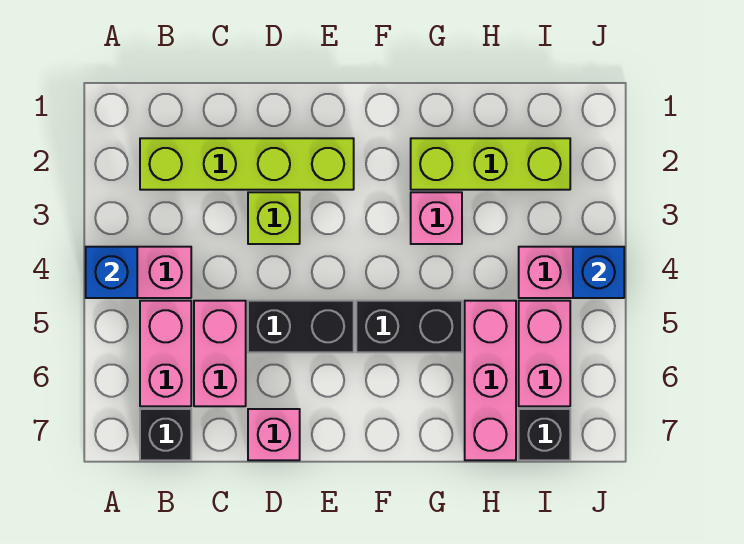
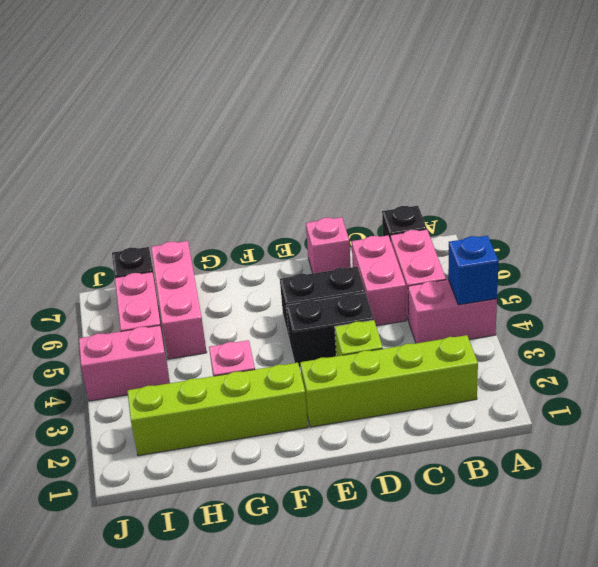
black brick F5:G5 level 1 -> black brick D4:E4 level 1
lime brick G2:I2 level 1 -> lime brick F2:I2 level 1
blue brick J4 level 2 -> none

